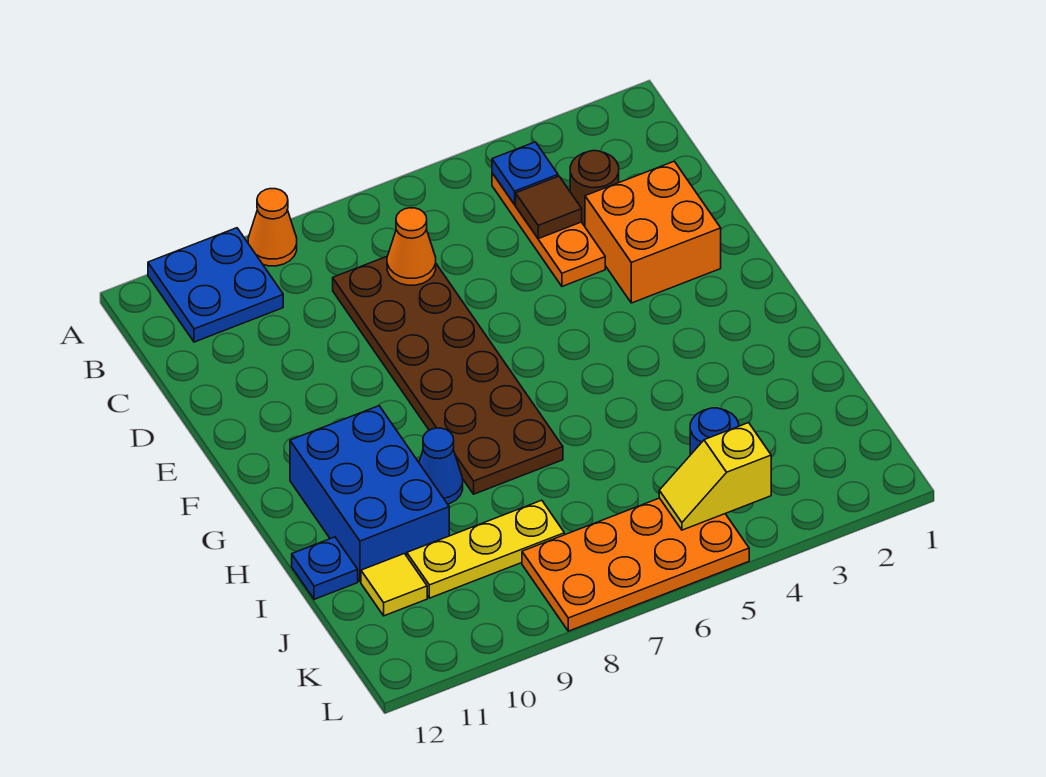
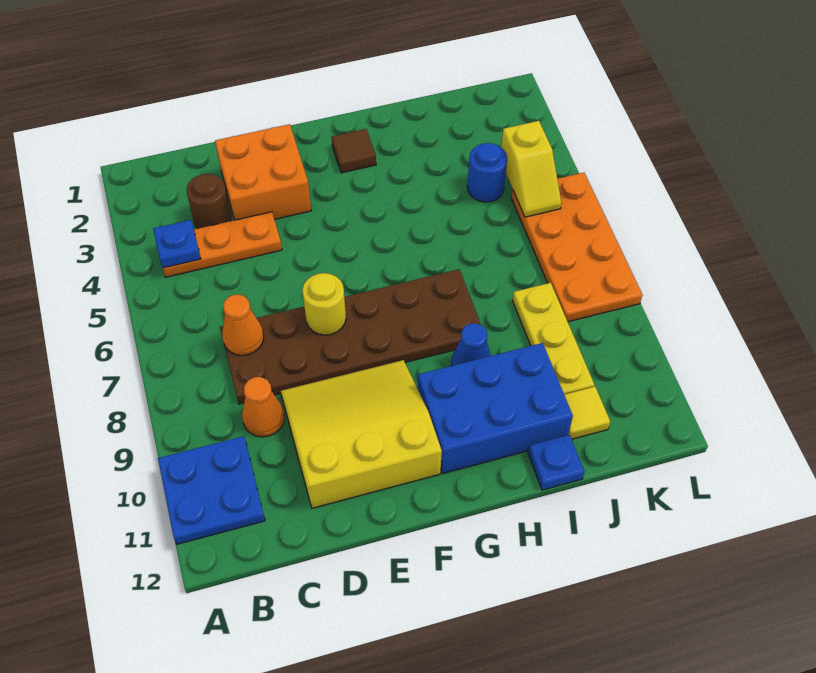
orange cone A9 level 1 -> orange cone C9 level 1
brown tile C4 level 2 -> brown tile G2 level 1
none -> yellow slope D9:F11 level 1 top 11
none -> yellow round brick E7 level 2

